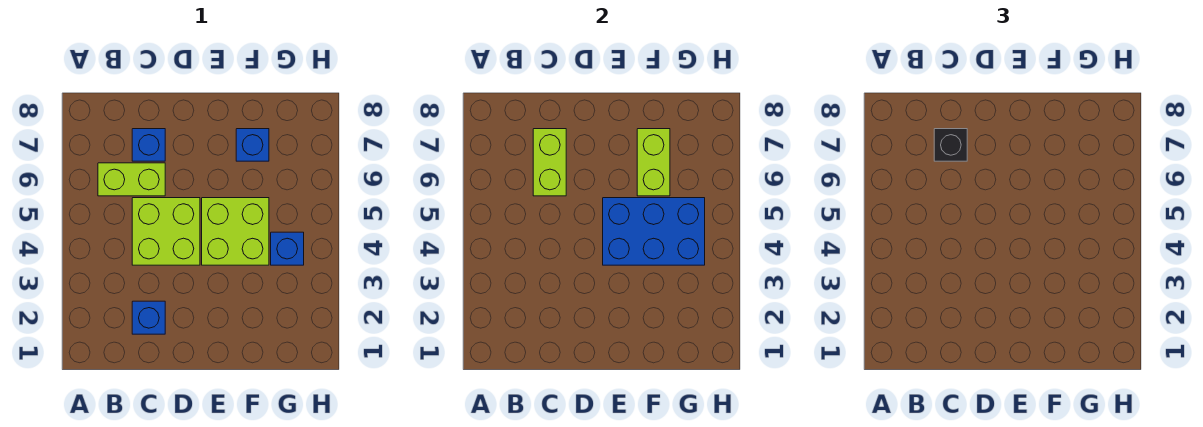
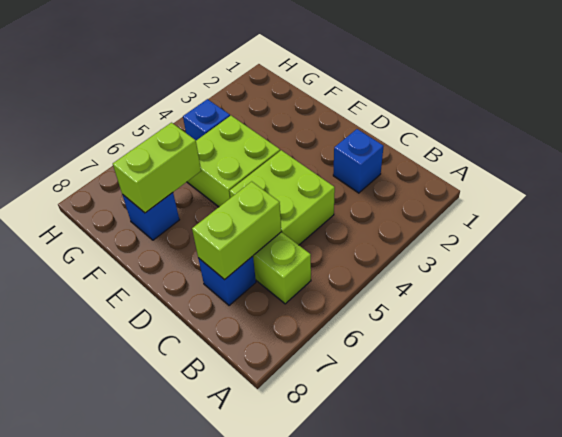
black brick C7 level 3 -> none
blue brick E4:G5 level 2 -> none

